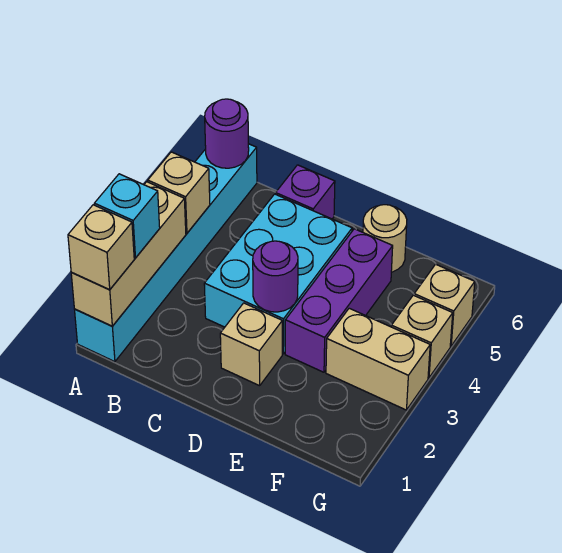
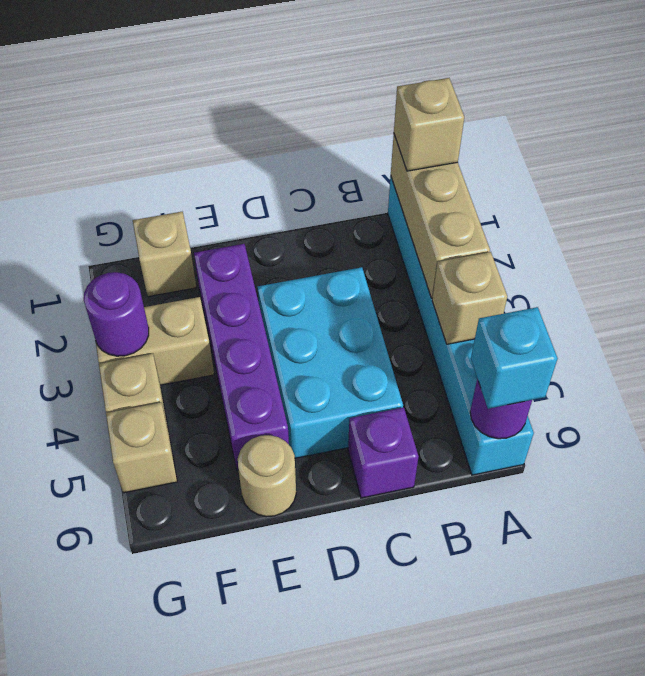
cyan brick A2 level 3 -> cyan brick A6 level 3
tan brick D2 level 1 -> tan brick F1 level 1
purple round brick D3 level 2 -> purple round brick G3 level 2
purple brick E3:E5 level 1 -> purple brick E2:E5 level 1

